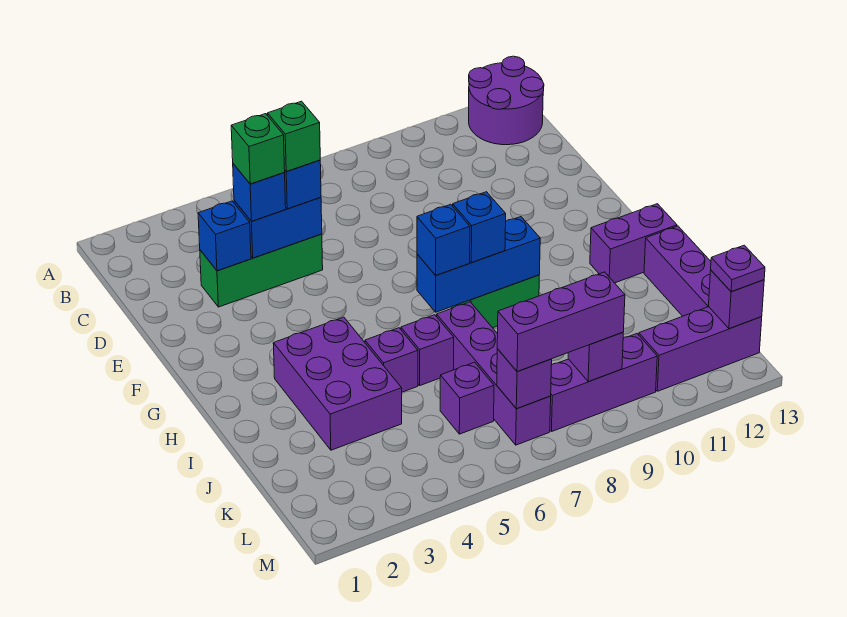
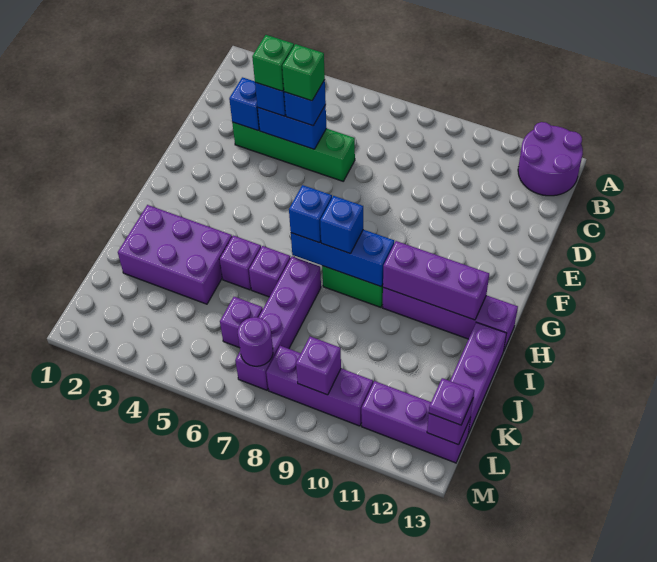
green brick D3:D5 level 1 -> green brick D3:D6 level 1
purple brick H3:J4 level 1 -> purple brick I2:J4 level 1
purple brick H12:H13 level 1 -> purple brick H10:H13 level 1
purple brick L7 level 2 -> purple round brick L7 level 2
purple brick L7:L9 level 3 -> purple brick H10:H12 level 2

